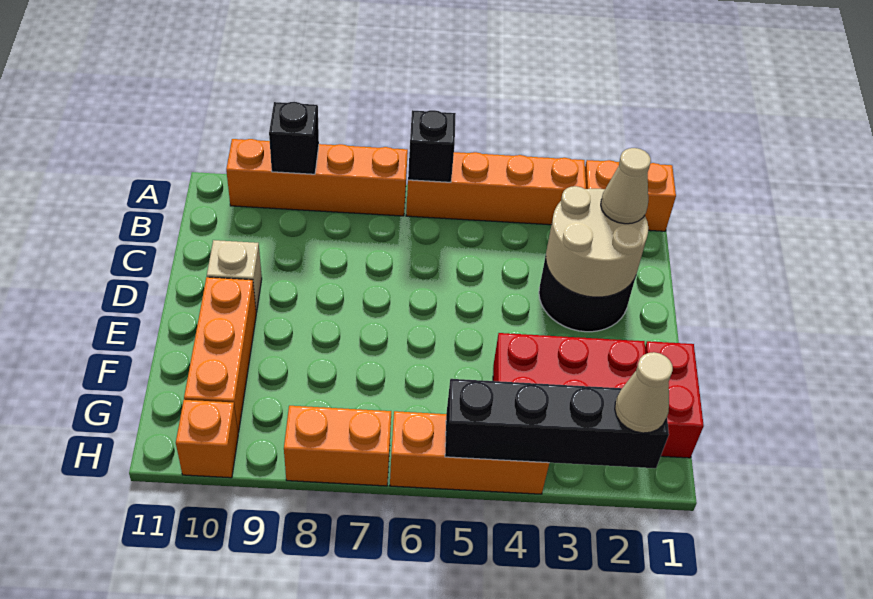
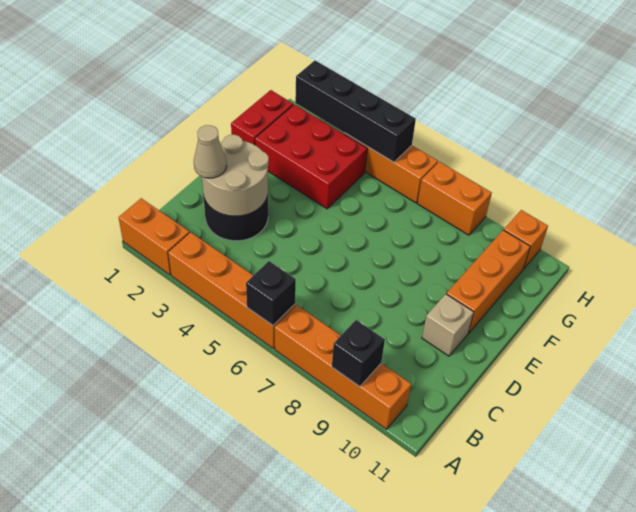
tan cone H2 level 3 -> none

